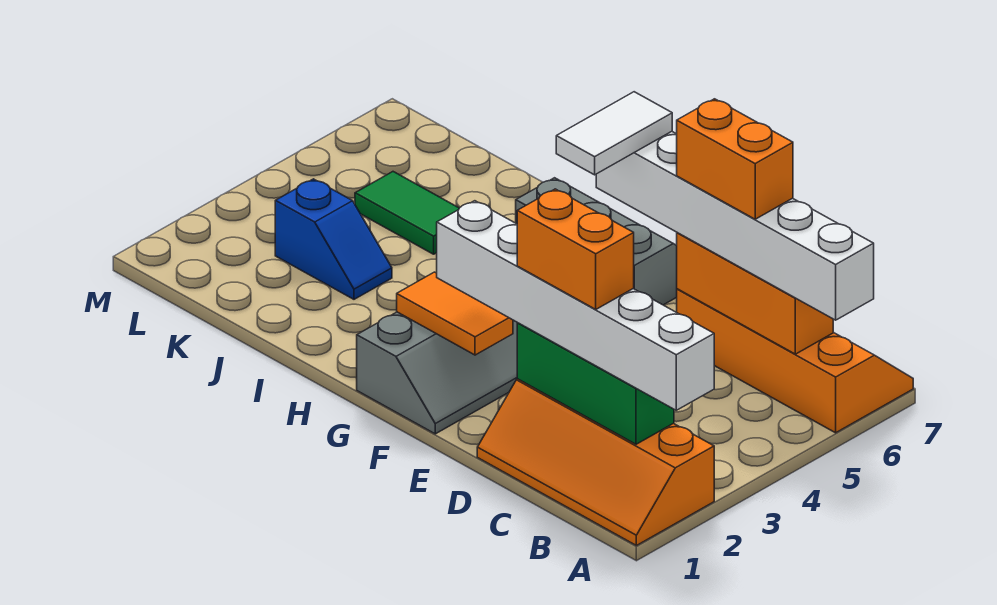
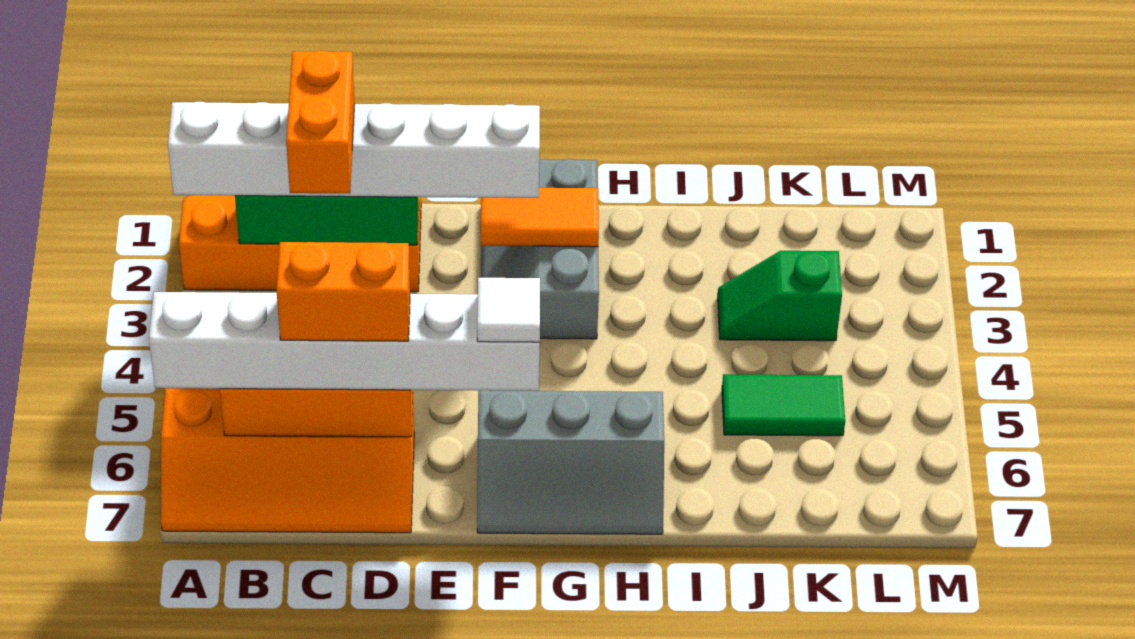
orange brick C2:D2 level 4 -> orange brick C2:C3 level 4
white tile F5:F6 level 4 -> white tile F6 level 4
blue slope J3:K3 level 1 top K -> green slope J3:K3 level 1 top K

